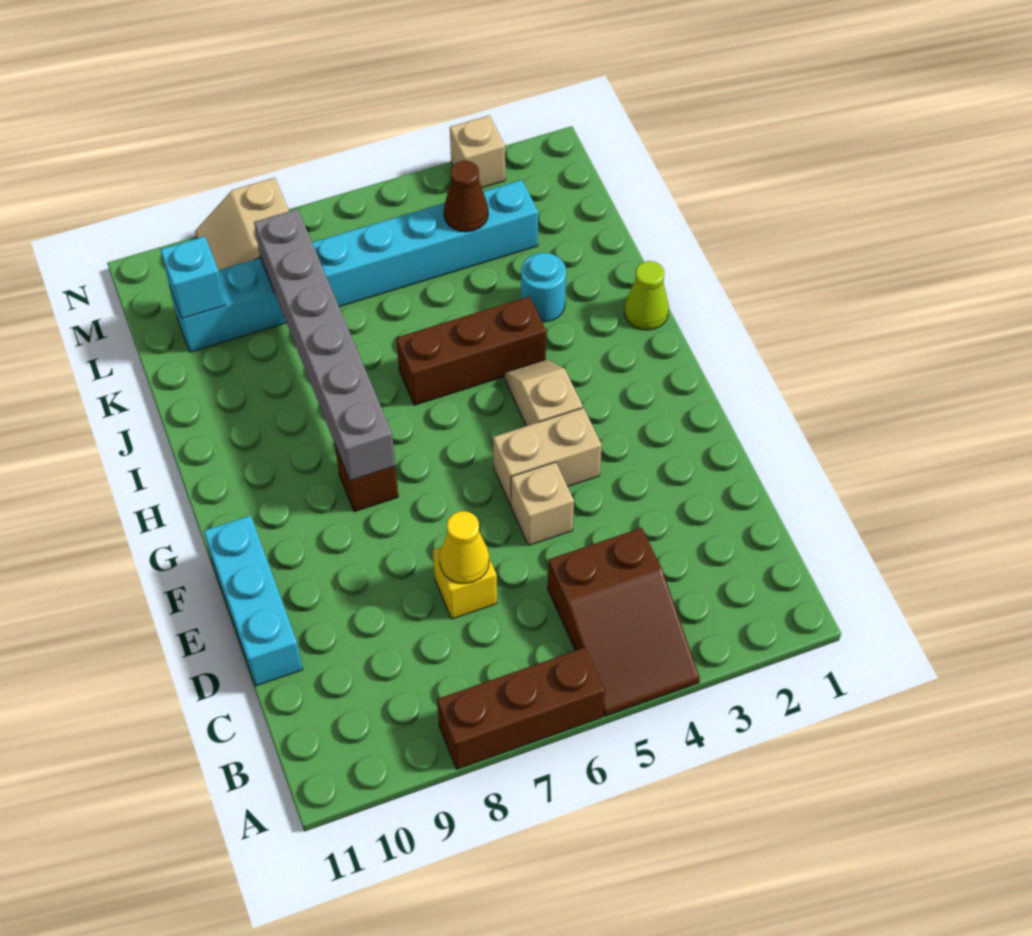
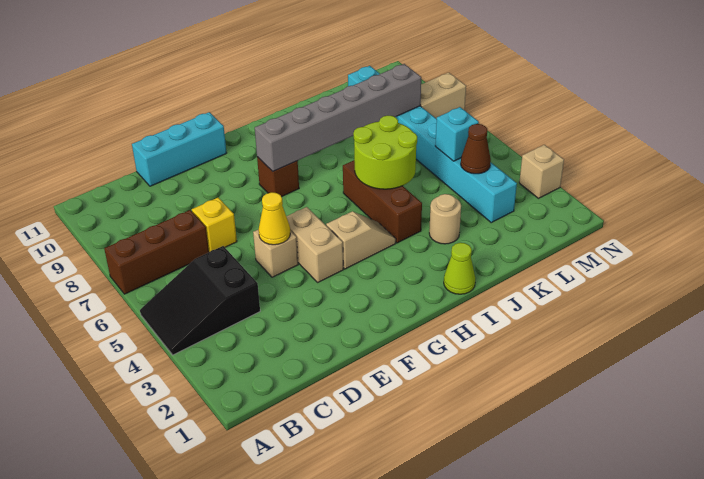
brown slope A4:C5 level 1 top C -> black slope A4:C5 level 1 top C
brown brick A6:A8 level 1 -> brown brick A7:C7 level 1
yellow cone D7 level 2 -> yellow cone E5 level 2
none -> lime round brick I5:J6 level 2
cyan round brick J3 level 1 -> tan round brick J3 level 1
cyan brick L10 level 2 -> cyan brick L5 level 2

